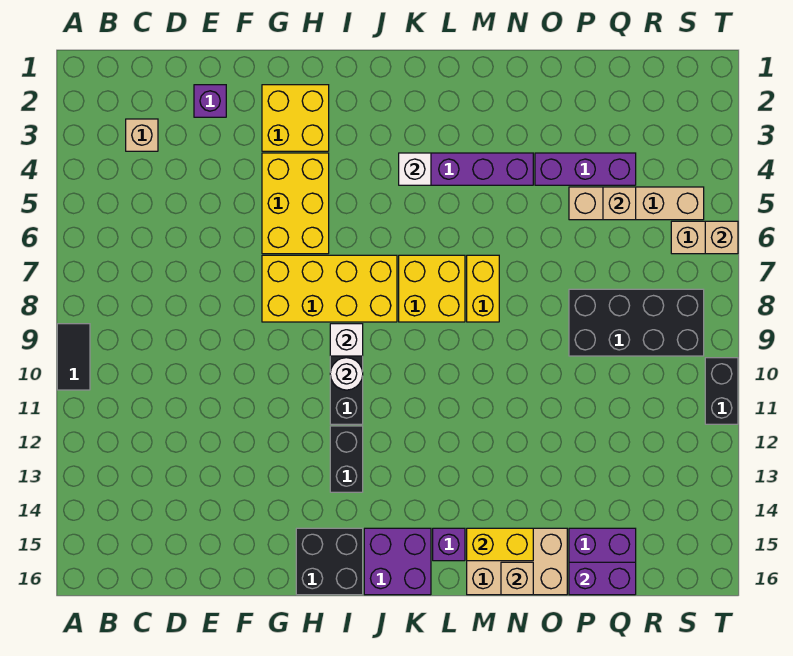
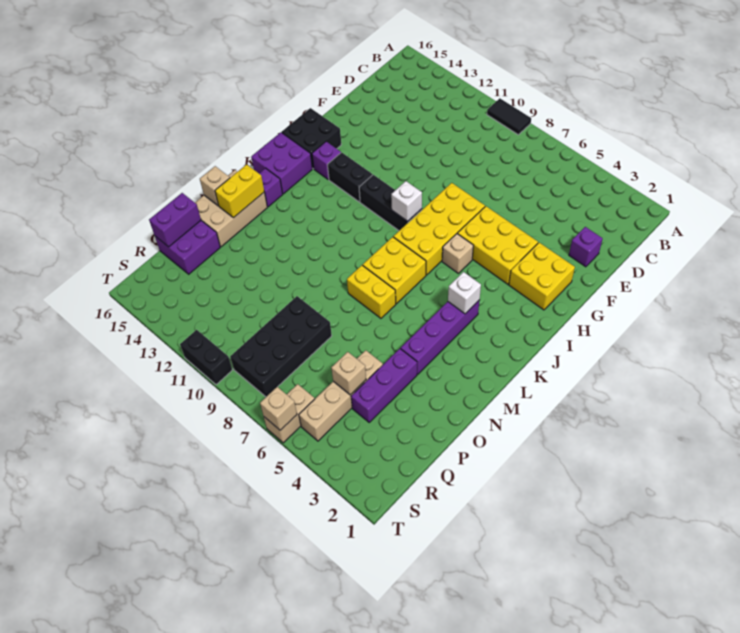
tan brick C3 level 1 -> tan brick I6 level 1
white round brick I10 level 2 -> none
none -> purple brick I14 level 1

